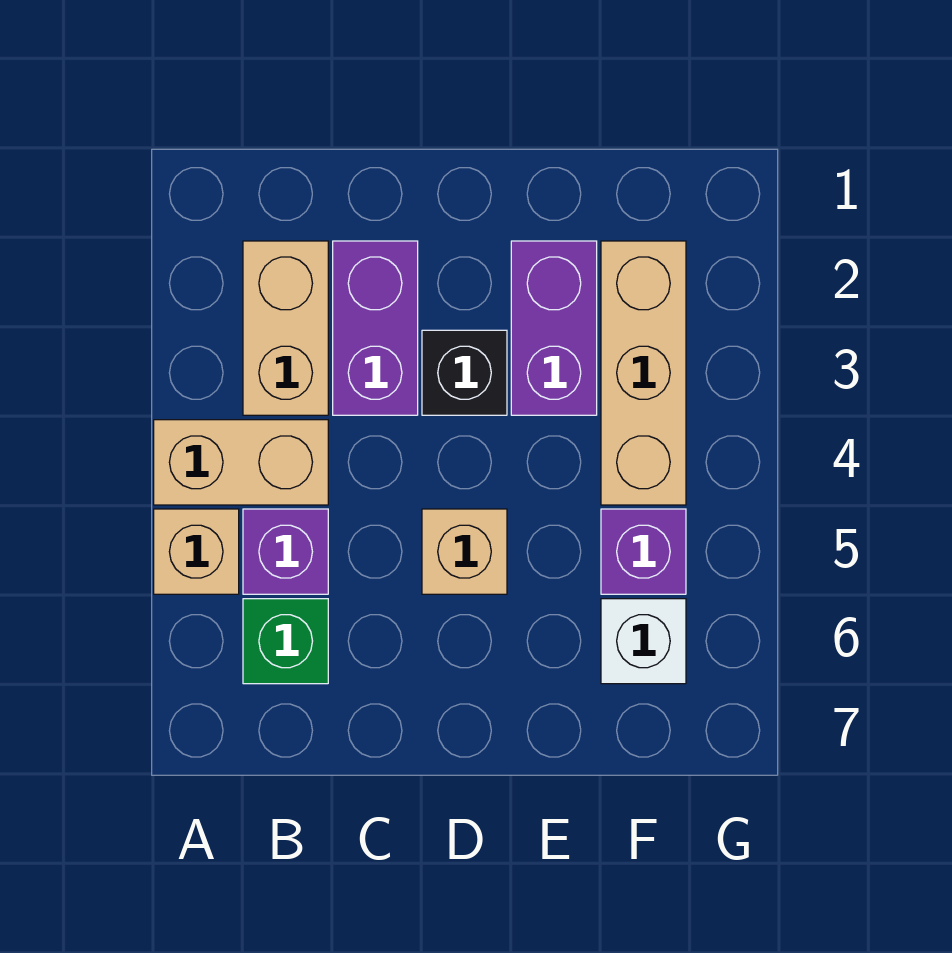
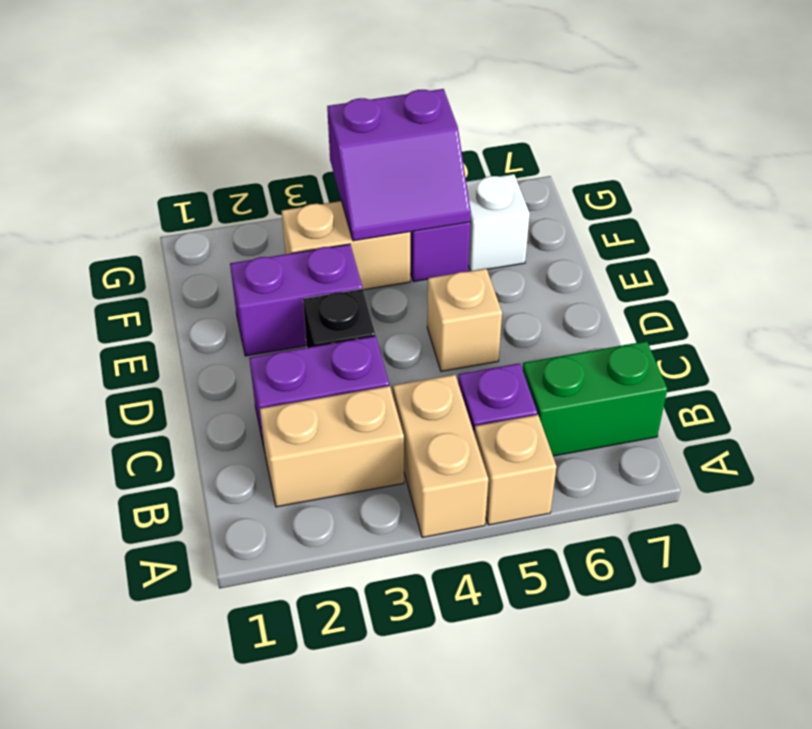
green brick B6 level 1 -> green brick B6:B7 level 1
tan brick F2:F4 level 1 -> tan brick F3:F4 level 1
none -> purple slope F4:G5 level 2 top G

